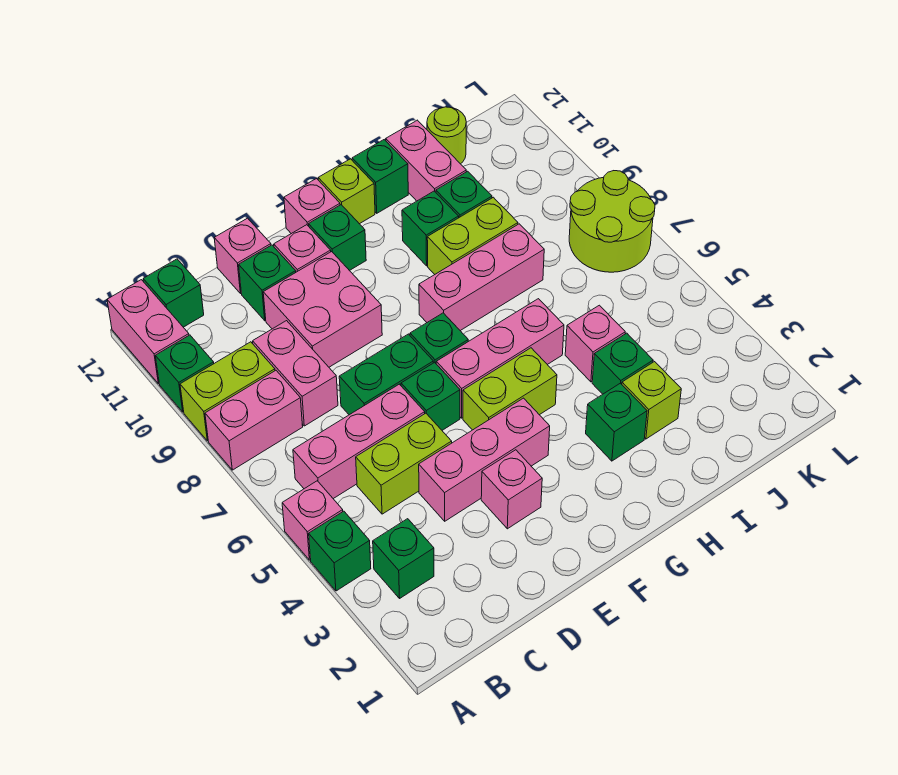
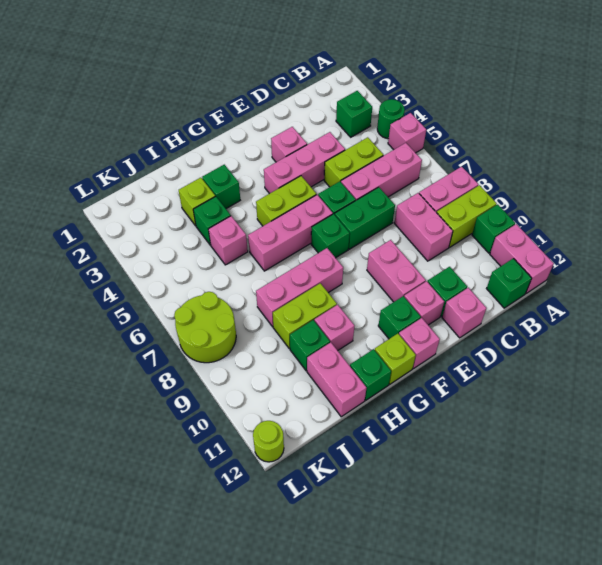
green brick A4 level 1 -> green round brick A4 level 1
pink brick D9:E10 level 1 -> pink brick E9:E10 level 1
green brick H10 level 1 -> pink brick H10 level 1
lime round brick J12 level 1 -> lime round brick L12 level 1

